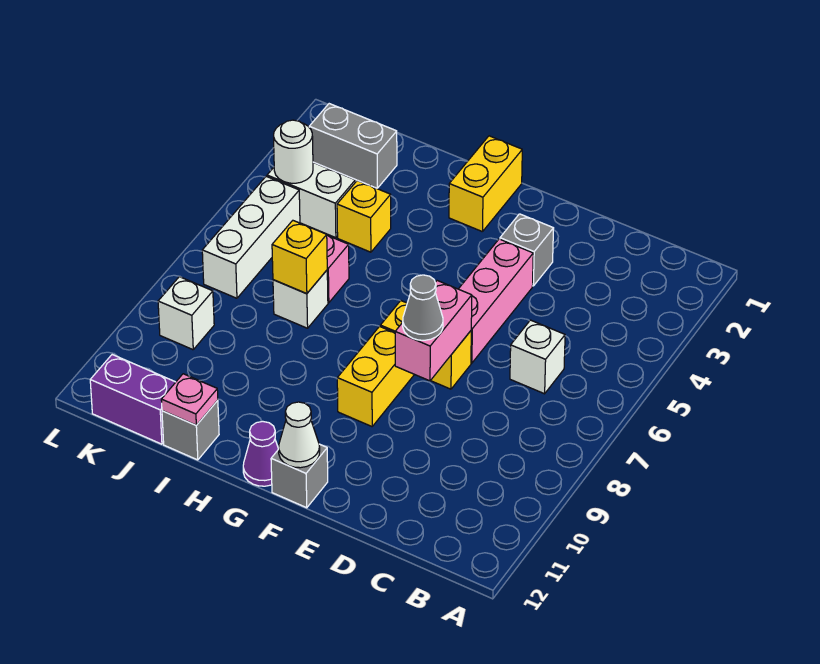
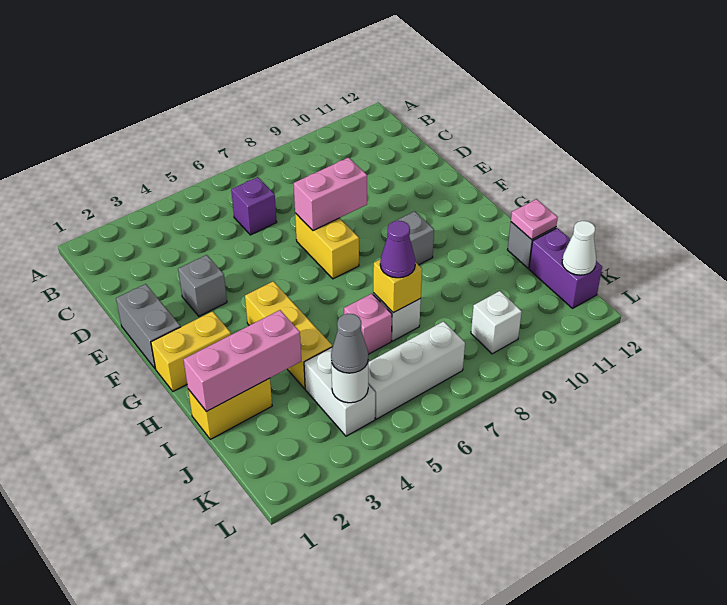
white brick C6 level 1 -> purple brick C6 level 1
pink brick E4:E6 level 1 -> pink brick I1:I3 level 2
grey cone E8 level 3 -> grey cone K4 level 3
yellow brick F8:F9 level 1 -> yellow brick I1:I2 level 1
grey brick F12 level 1 -> grey brick G9 level 1
white cone F12 level 2 -> white cone K12 level 2
purple cone G12 level 1 -> purple cone I7 level 3
yellow brick I4 level 1 -> yellow brick G4:I4 level 1
grey brick J2:K2 level 1 -> grey brick E1:F1 level 1

